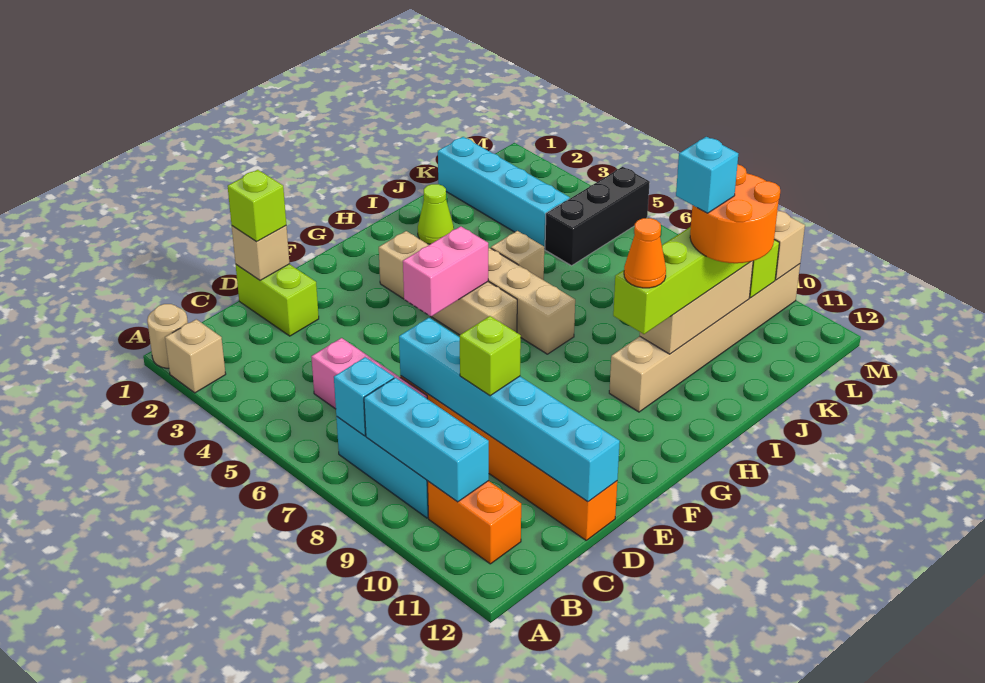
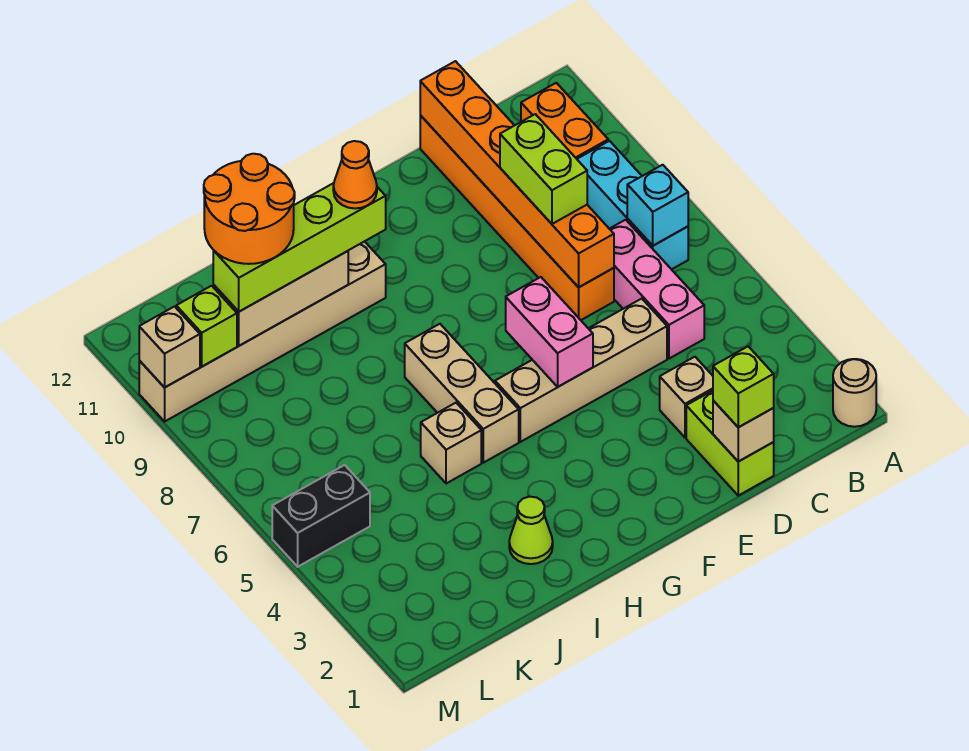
tan brick A2 level 1 -> tan brick D3 level 1
cyan brick B8:B10 level 2 -> none
cyan brick D7:D12 level 2 -> orange brick D7:D12 level 2
lime brick D9 level 3 -> lime brick D8:D9 level 3
pink brick F5:G5 level 2 -> pink brick F5:F6 level 2
tan brick G3:G6 level 1 -> tan brick D5:G5 level 1
cyan brick J10 level 5 -> none
cyan brick K1:K4 level 1 -> none
black brick K5:M5 level 1 -> black brick L5:M5 level 1

